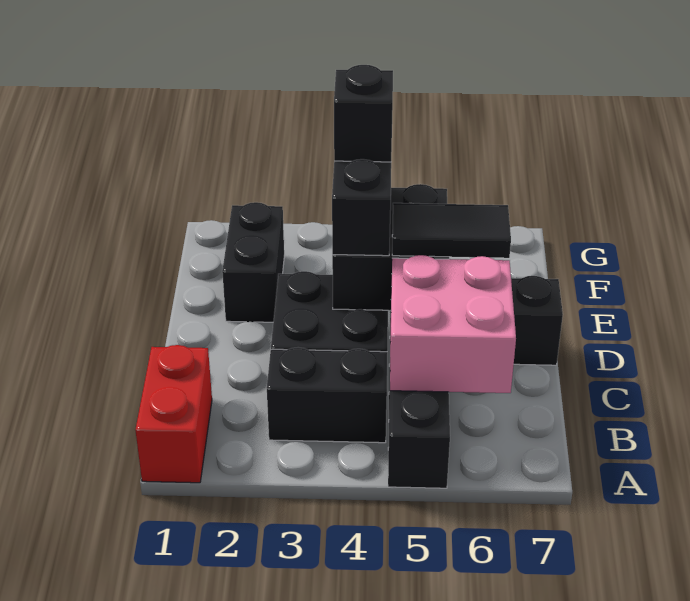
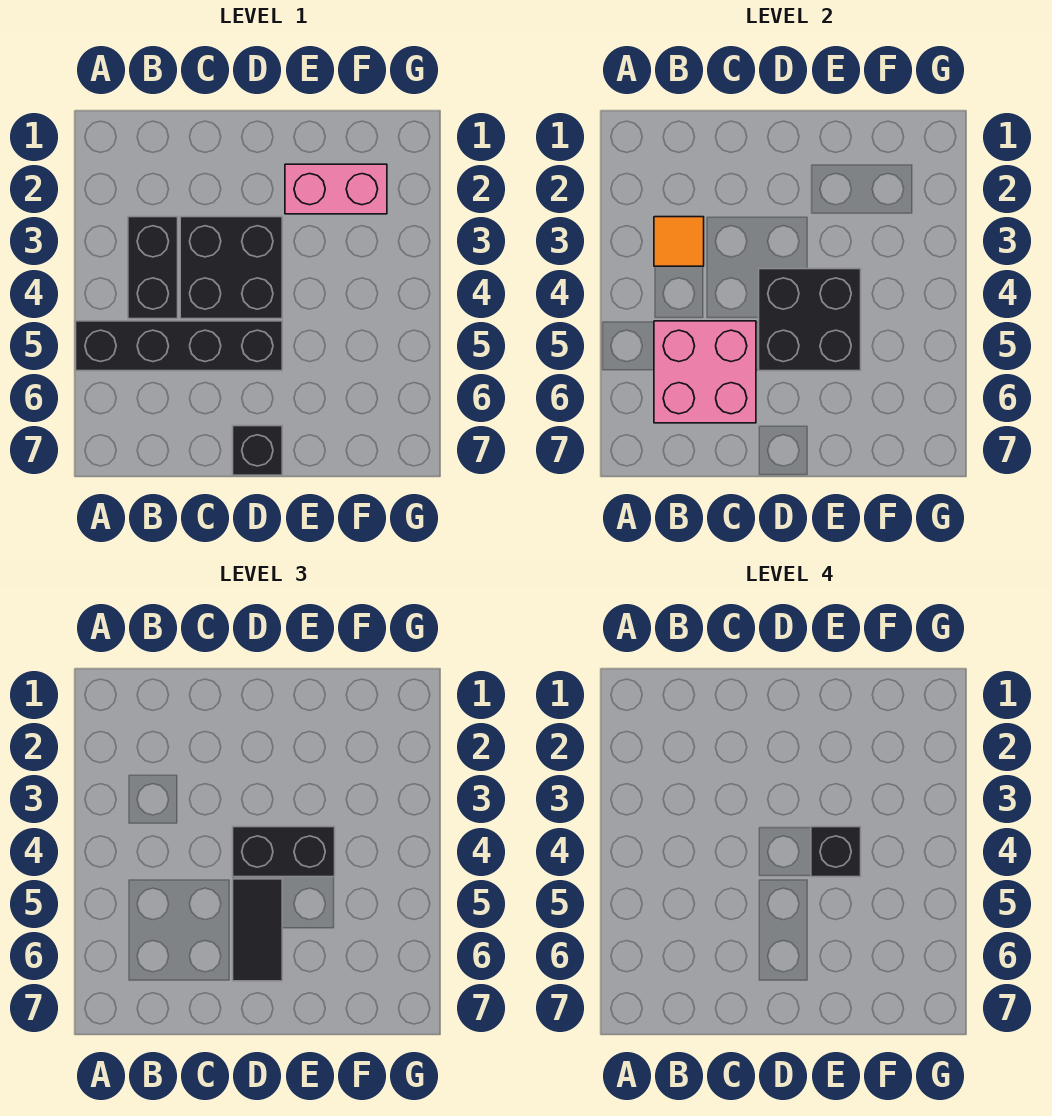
red brick A1:B1 level 1 -> none
none -> orange tile B3 level 2
black brick E2:F2 level 1 -> pink brick E2:F2 level 1

